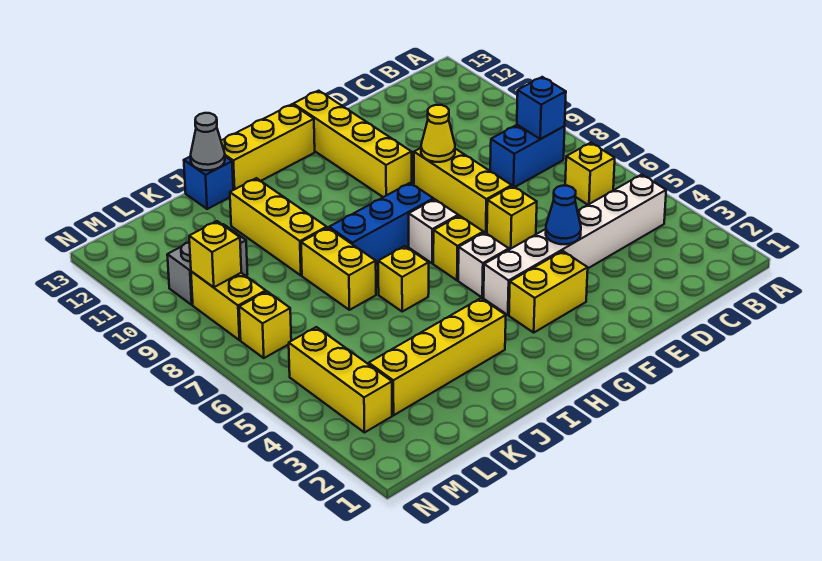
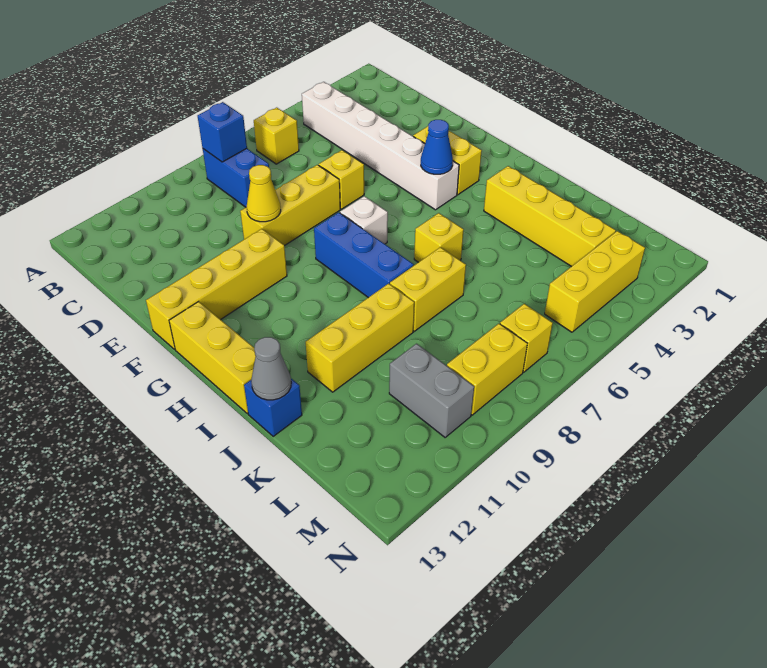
blue cone E4 level 2 -> blue cone G4 level 2
white brick G5 level 1 -> none
yellow brick G6 level 1 -> none
yellow brick M9 level 2 -> none

